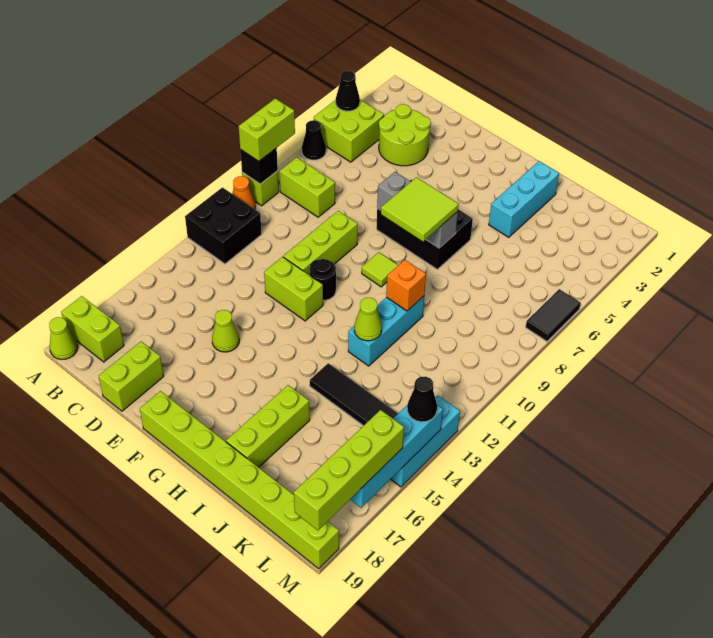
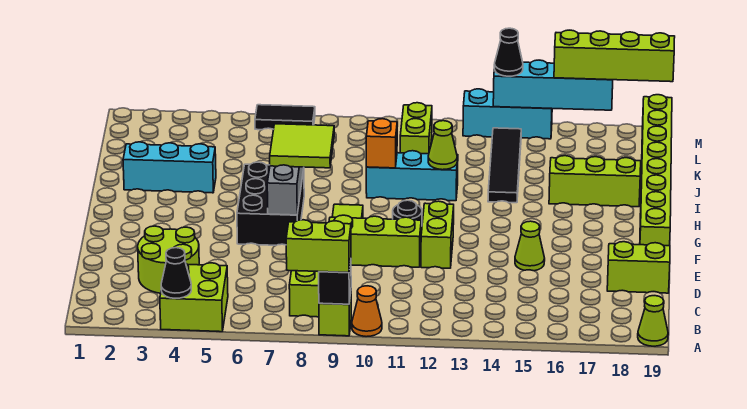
black cone A6 level 1 -> none
black brick A11:B12 level 1 -> none
lime brick A18:B18 level 1 -> lime brick K11:L11 level 1

